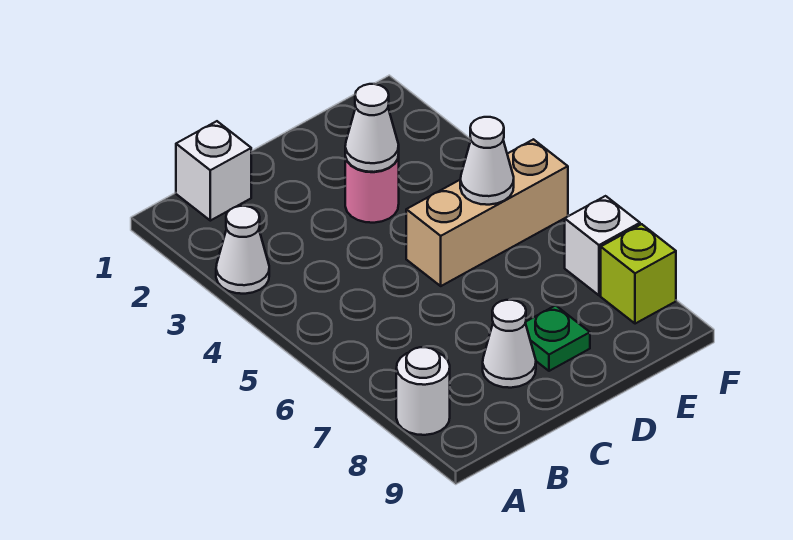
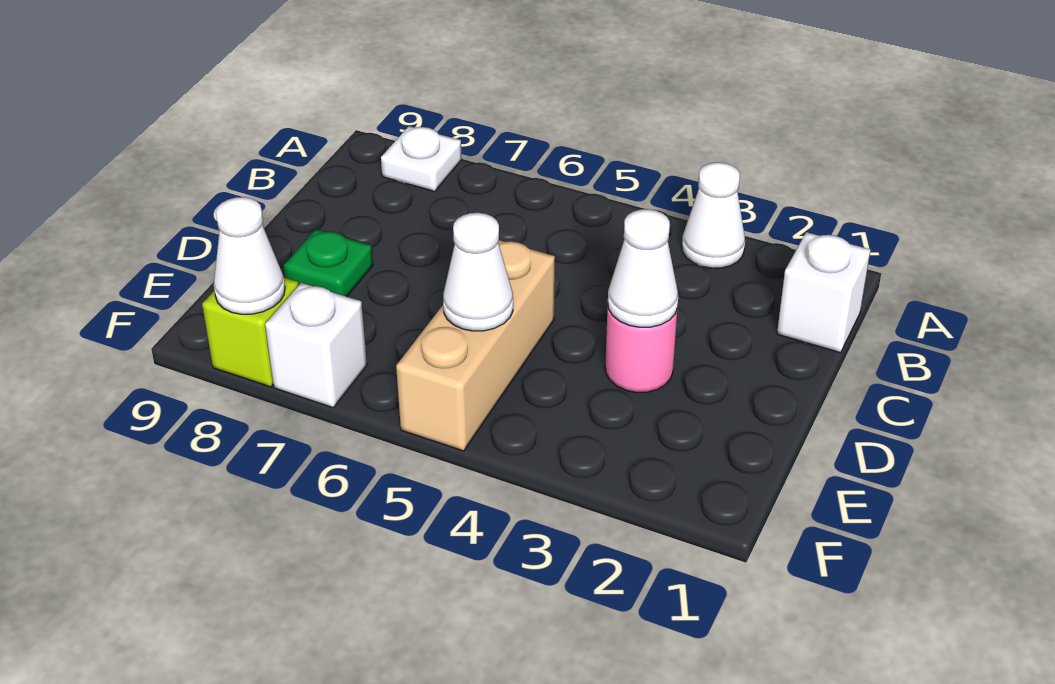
white round brick A8 level 1 -> white plate A8 level 1
white cone C8 level 1 -> white cone F8 level 2

